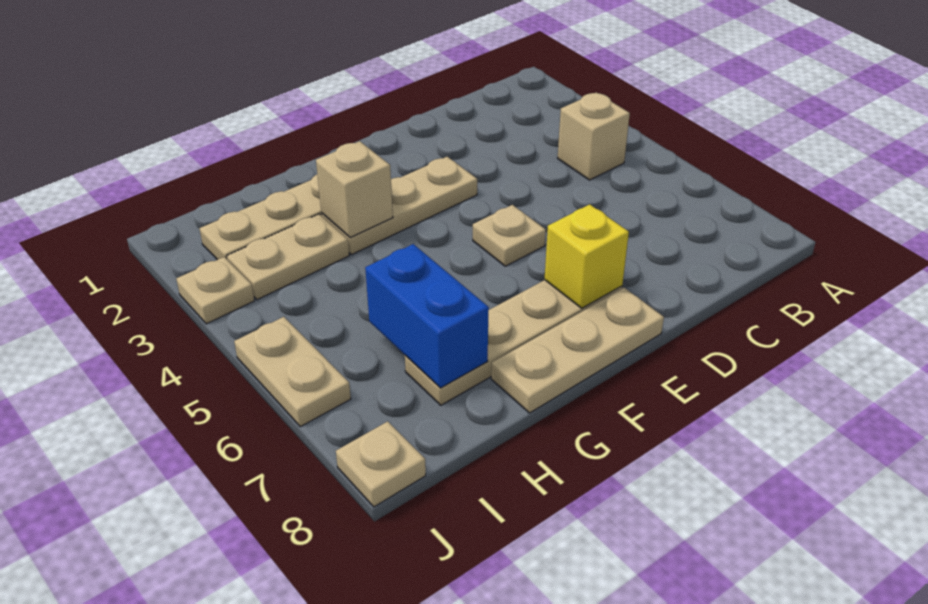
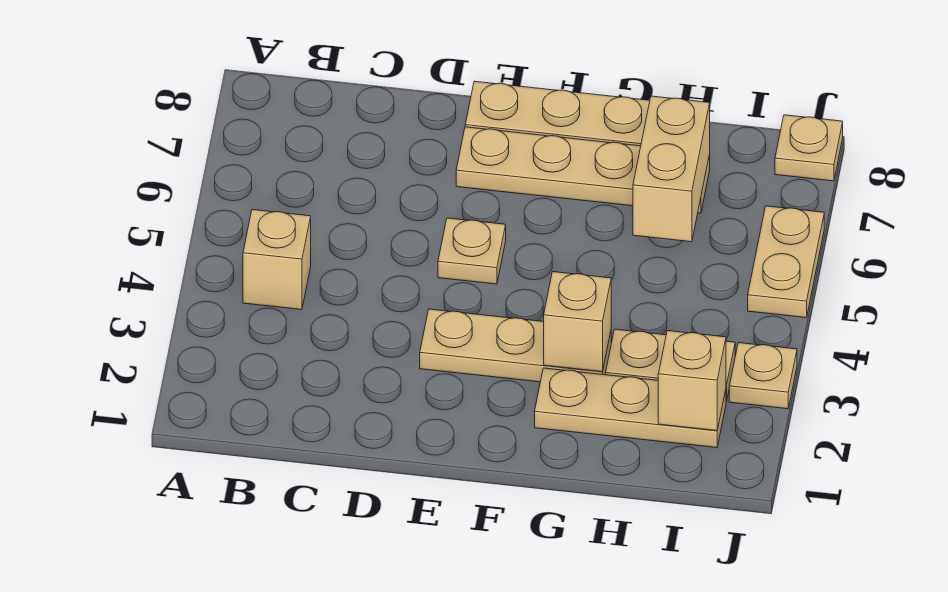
yellow brick E7 level 2 -> none
blue brick H6:H7 level 2 -> tan brick H6:H7 level 2
none -> tan brick I2 level 2

